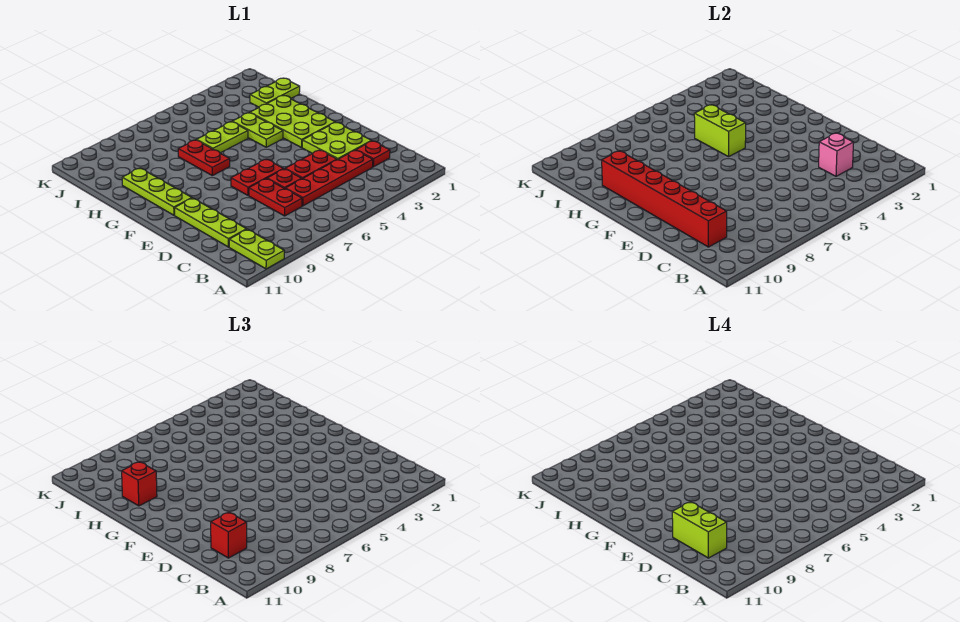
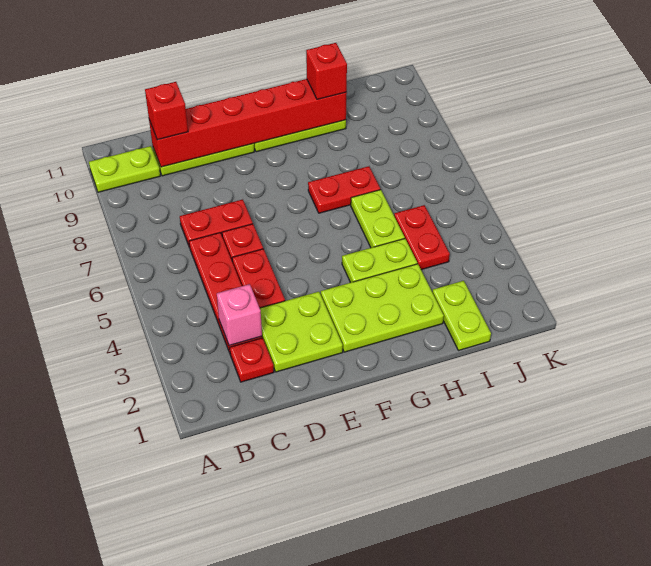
lime brick C10:D10 level 4 -> none
red plate E6:E7 level 1 -> red plate I4:I5 level 1
lime brick G5:H5 level 2 -> none

